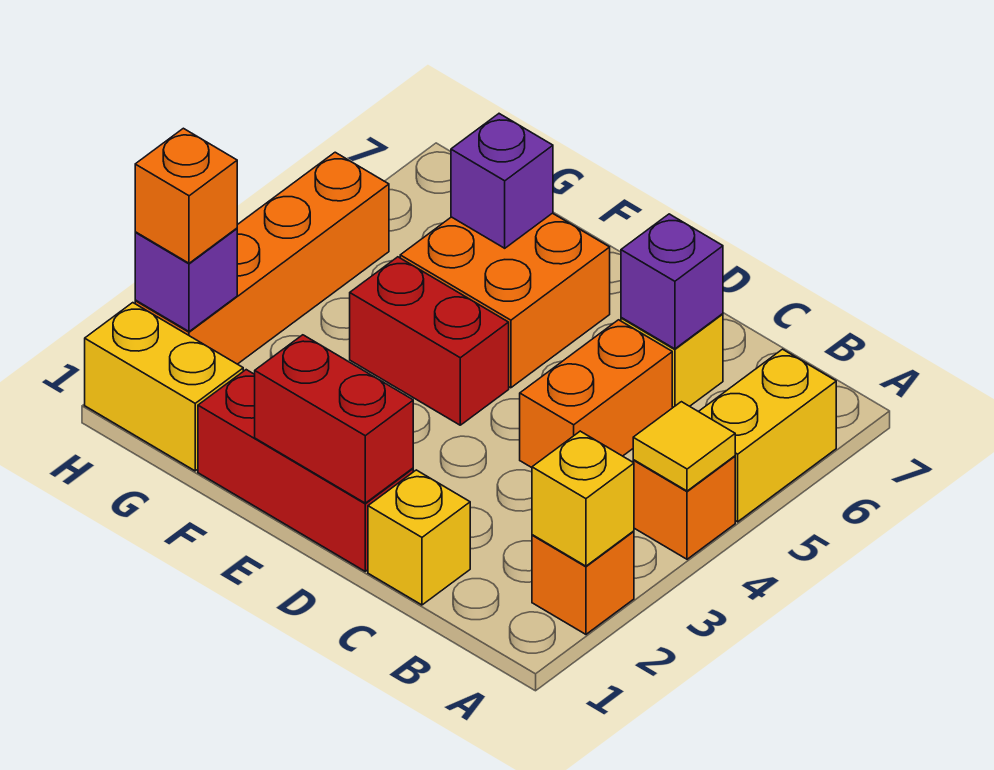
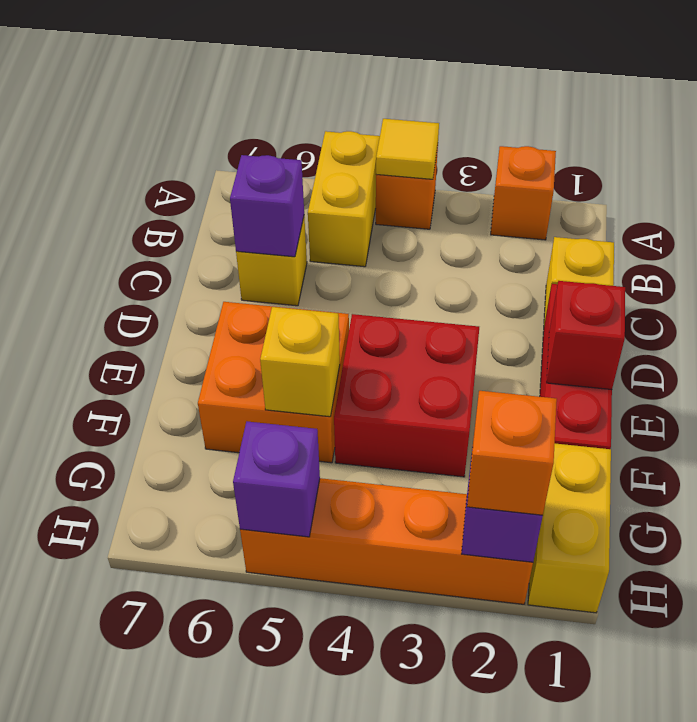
yellow brick A2 level 2 -> yellow brick F5 level 2
yellow brick A5:A6 level 1 -> yellow brick A5:B5 level 1
orange brick C4:C5 level 1 -> none
red brick D1:E1 level 2 -> red brick E1 level 2
red brick E4:F4 level 1 -> red brick E3:F4 level 1
purple brick F6 level 2 -> purple brick H5 level 2

